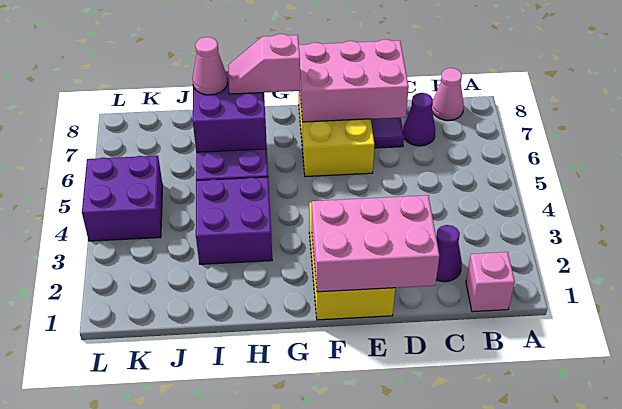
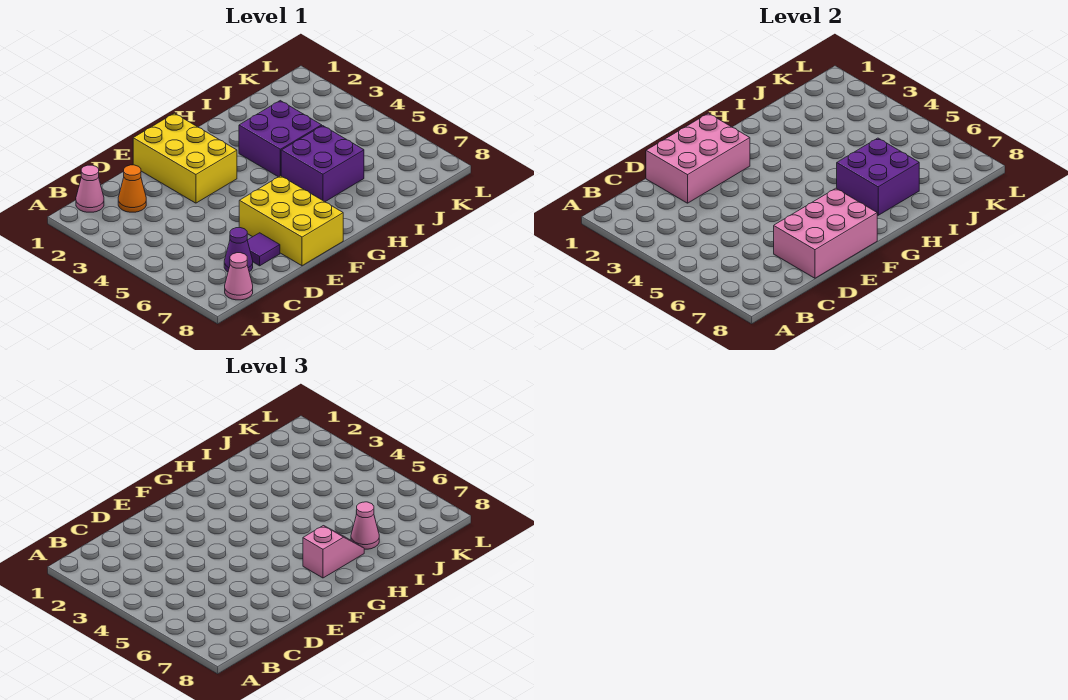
pink brick B1 level 1 -> pink cone B1 level 1
purple cone C2 level 1 -> orange cone C2 level 1
purple brick K4:L5 level 1 -> none

